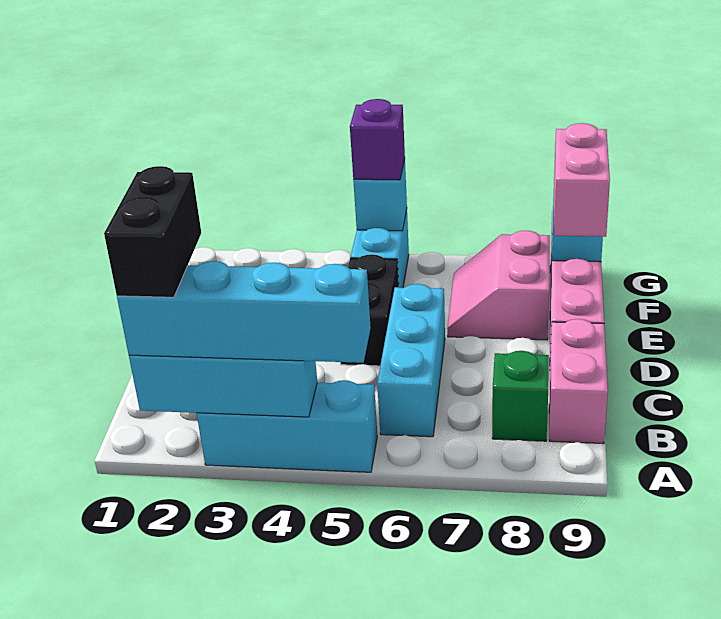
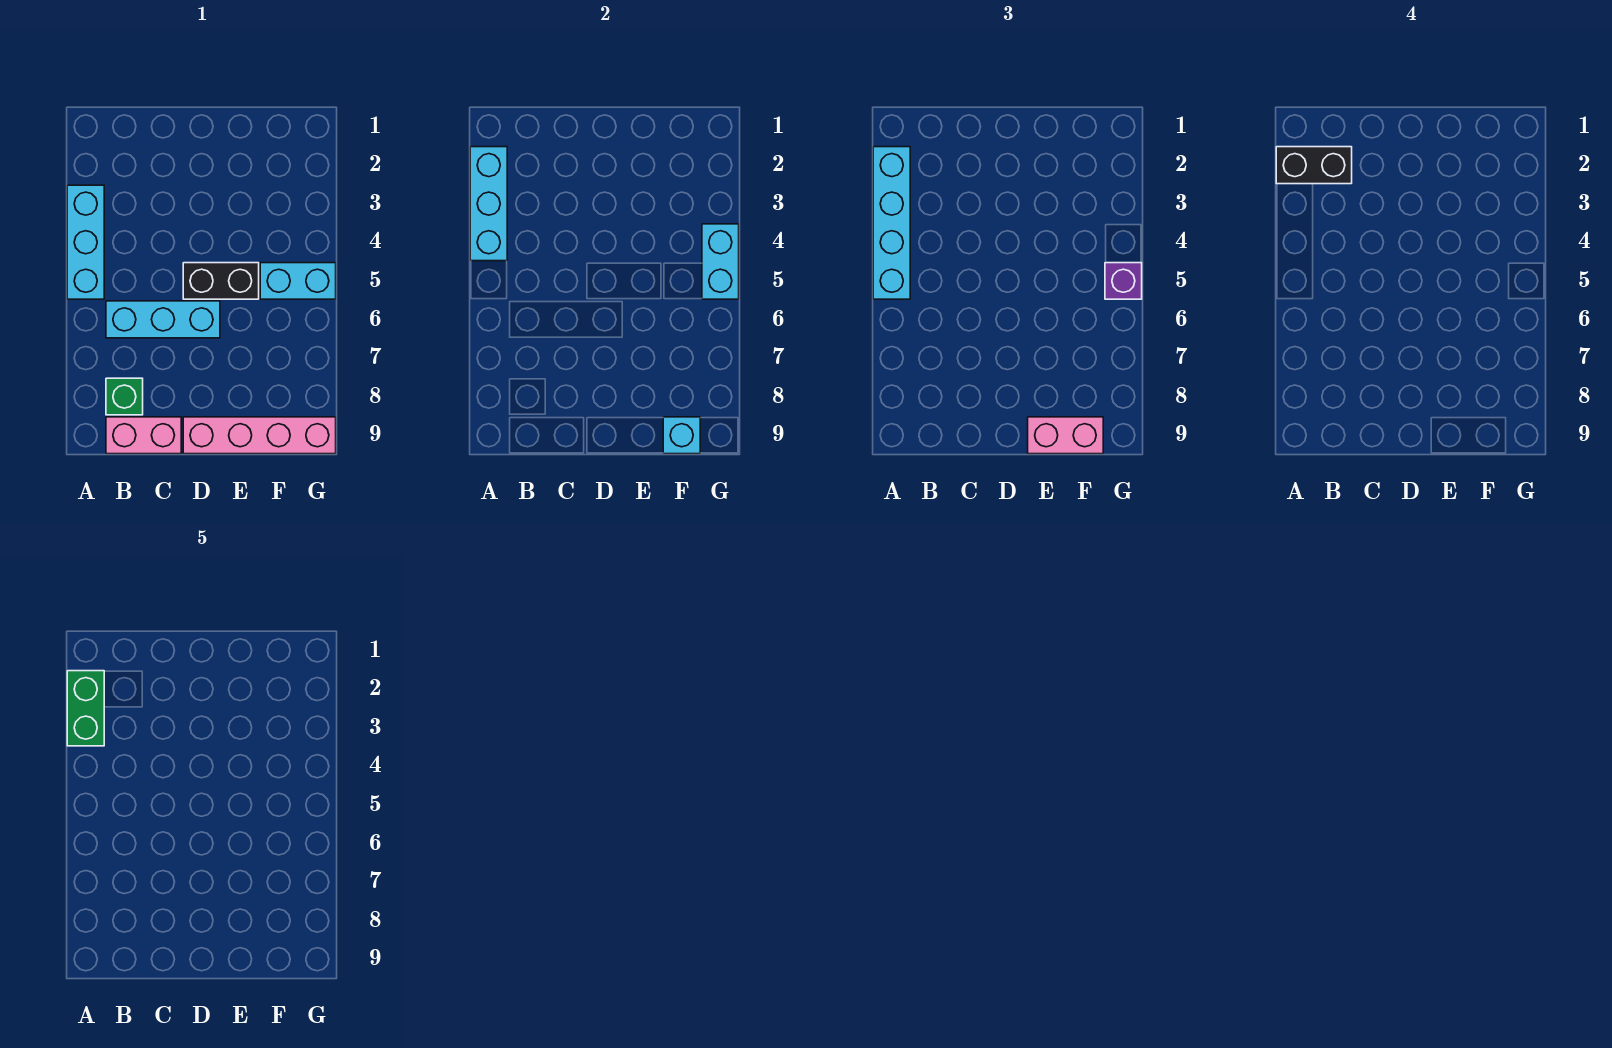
none -> green brick A2:A3 level 5
pink slope E7:F8 level 1 top 8 -> none
cyan brick G5 level 2 -> cyan brick G4:G5 level 2

